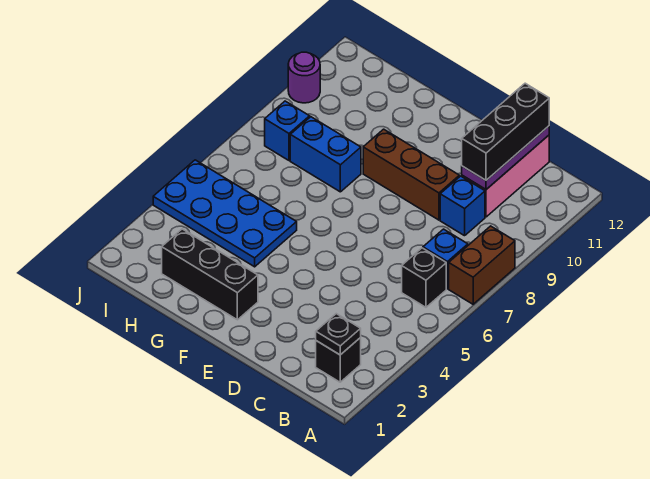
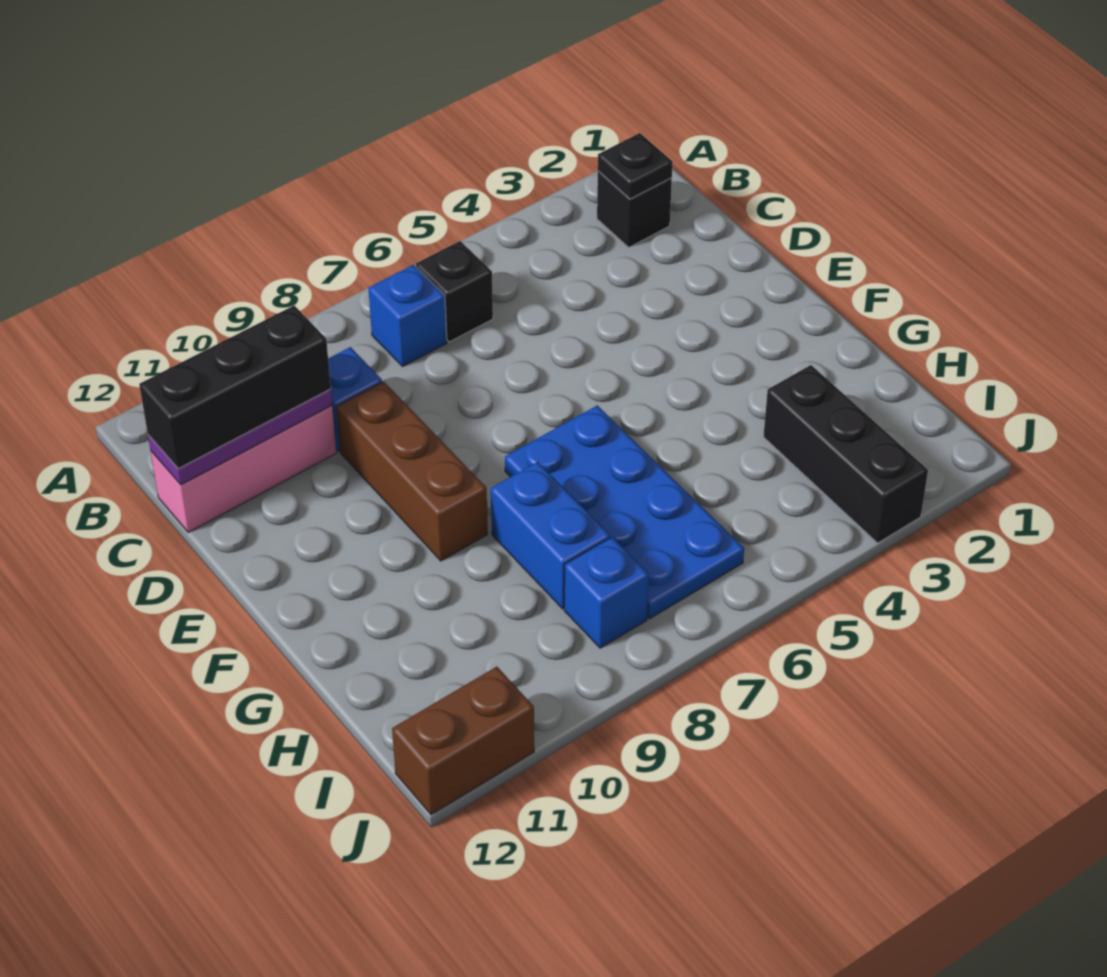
brown brick A7:A8 level 1 -> brown brick J11:J12 level 1
black brick F2:H2 level 1 -> black brick H3:J3 level 1
blue plate G4:J5 level 1 -> blue plate F6:I7 level 1
purple round brick J10 level 1 -> none

